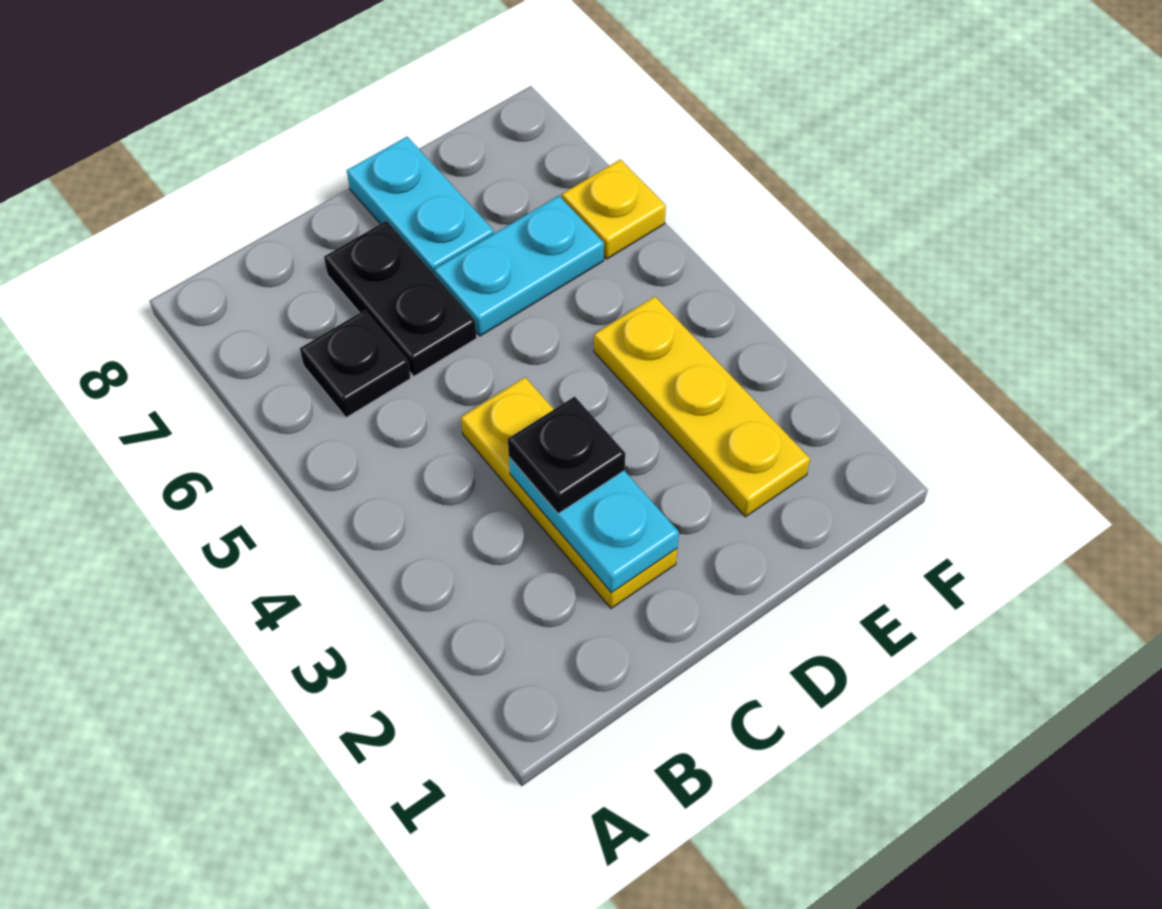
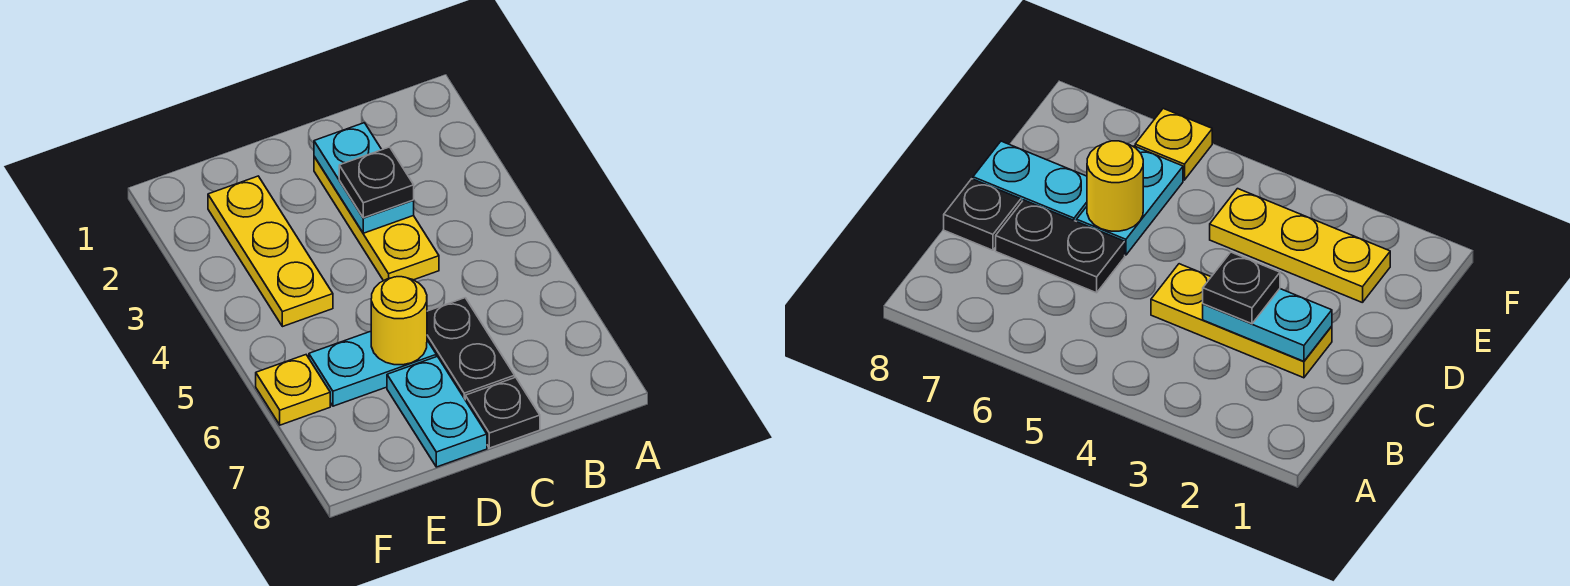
black plate B6 level 1 -> black plate C8 level 1
none -> yellow round brick D6 level 2

